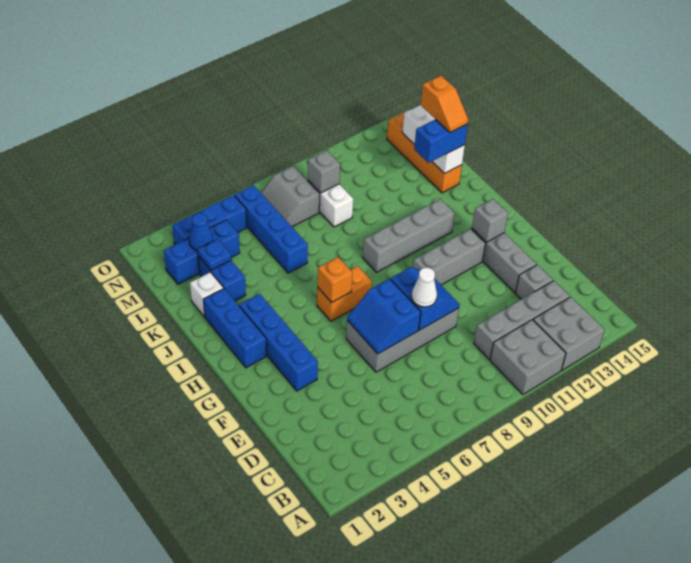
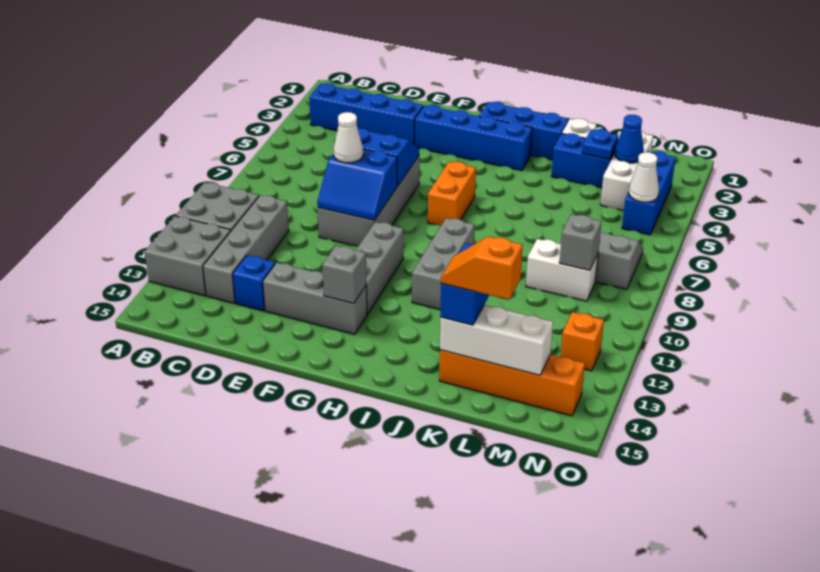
grey brick D13 level 1 -> blue brick D13 level 1
orange brick H6 level 2 -> orange brick N12 level 1
grey brick I9:I12 level 1 -> grey brick I9:I11 level 1
blue brick K6:N6 level 1 -> blue brick B3:E3 level 1
blue brick M2:M4 level 1 -> white brick M2:M4 level 1
none -> white cone N5 level 2

